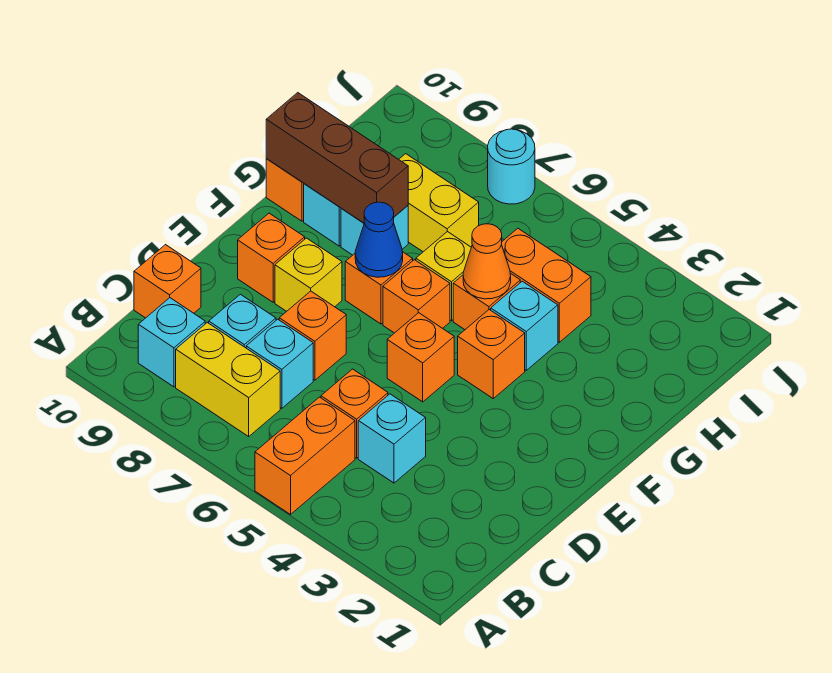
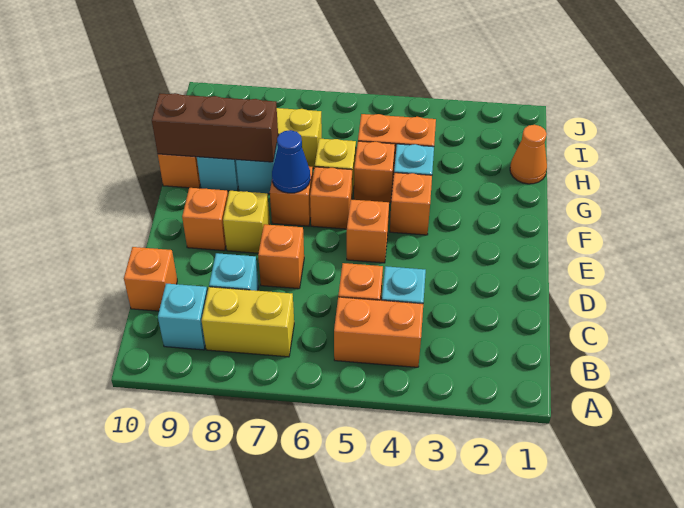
orange brick A5:B5 level 1 -> orange brick B4:B5 level 1
cyan brick C7 level 1 -> none
orange cone G5 level 2 -> orange cone H1 level 1
cyan round brick J7 level 1 -> none

